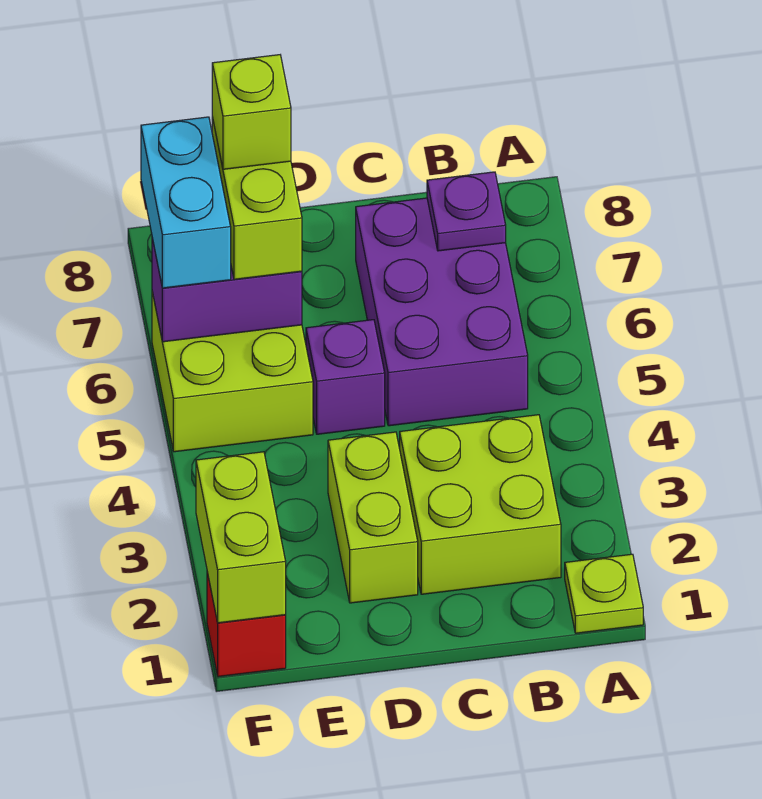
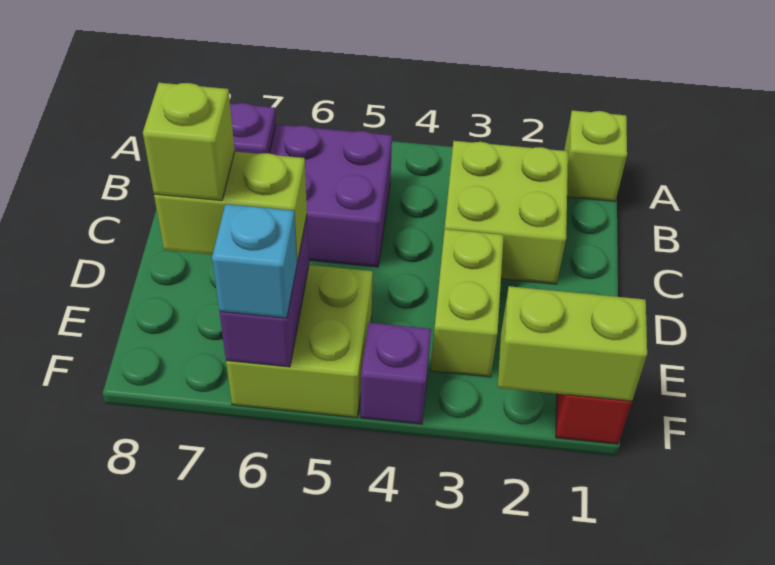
lime plate A1 level 1 -> lime brick A1 level 1
lime brick D2:D3 level 1 -> lime brick D3:E3 level 1
purple brick D5 level 1 -> purple brick F4 level 1
cyan brick F6:F7 level 3 -> cyan brick F6 level 3

